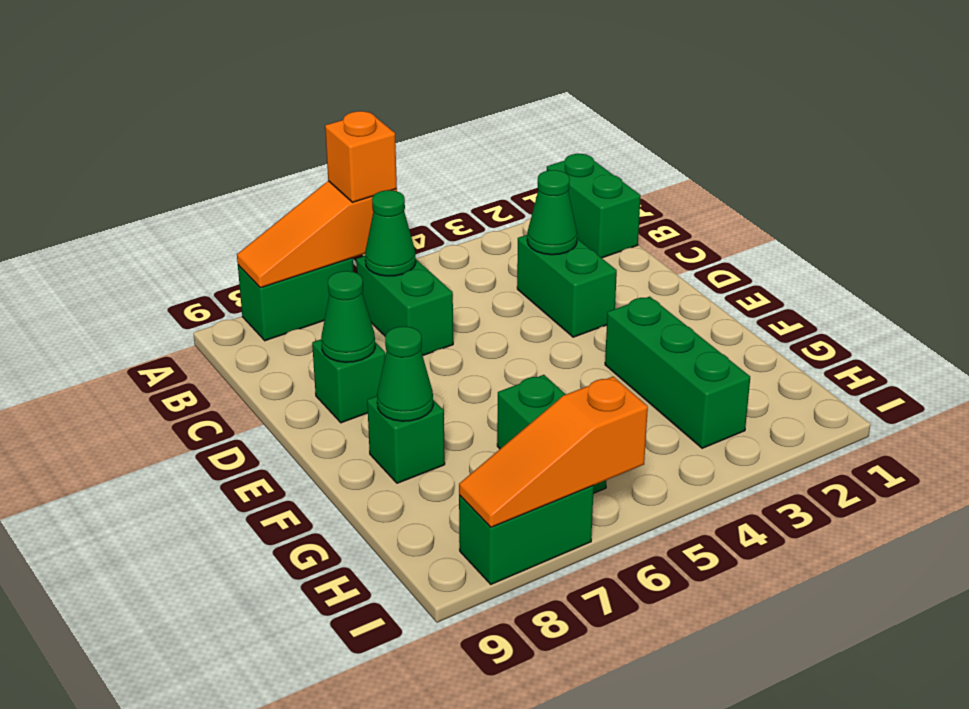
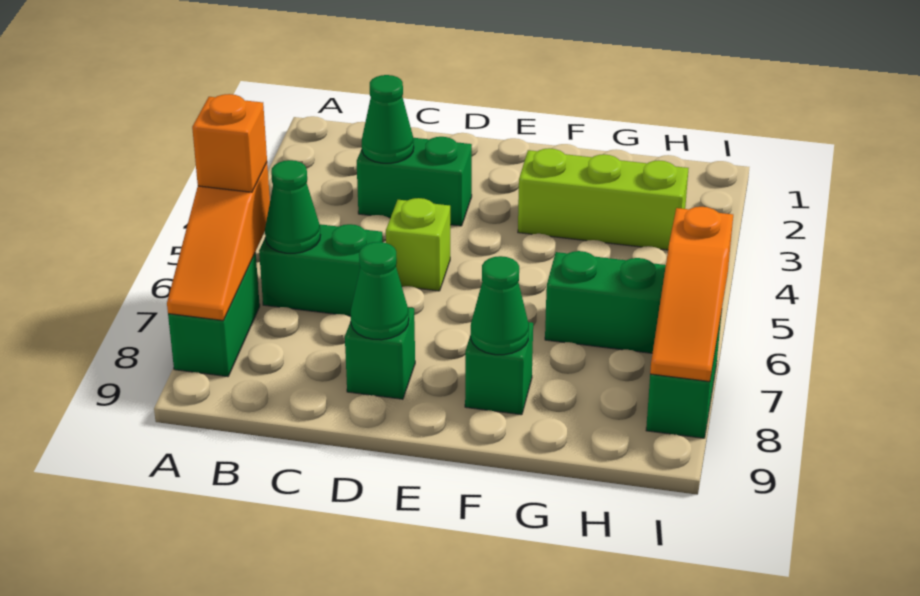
green brick A1:B1 level 1 -> none
none -> lime brick D5 level 1
green brick F3:H3 level 1 -> lime brick F3:H3 level 1

